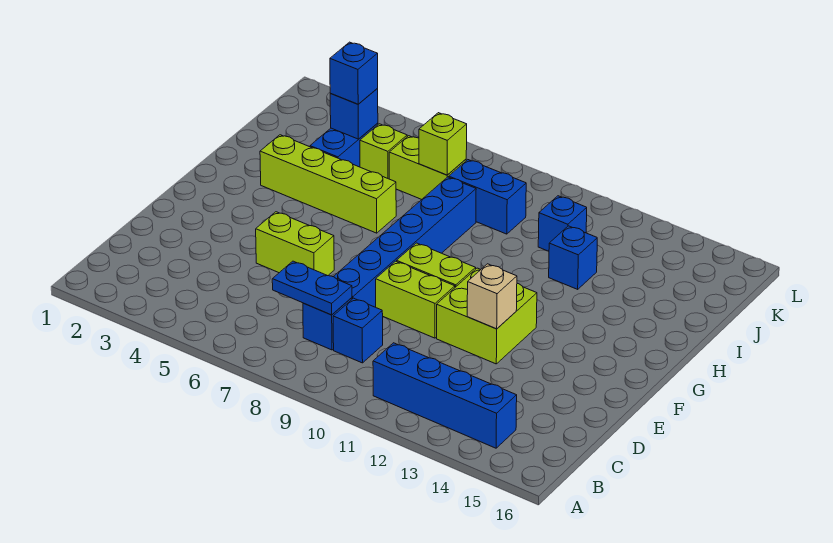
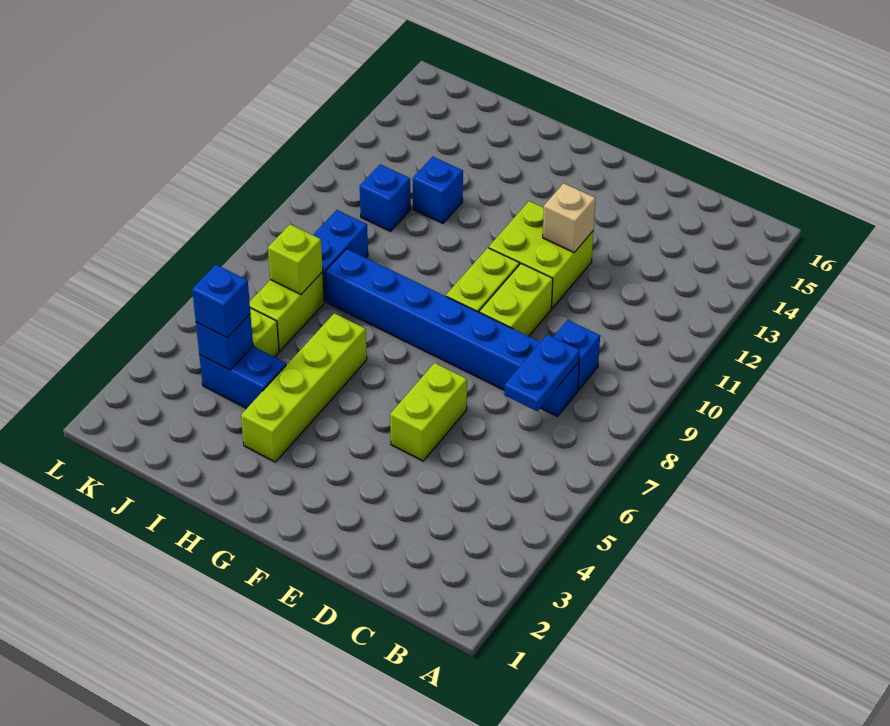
blue brick B11:B14 level 1 -> none

